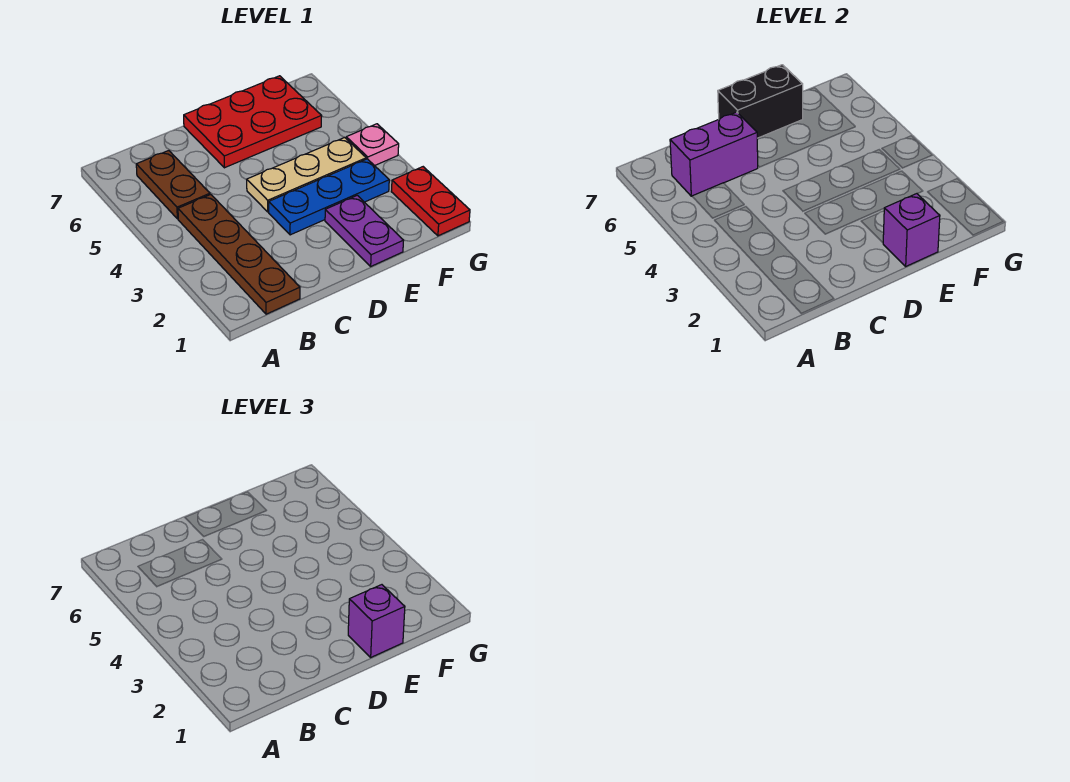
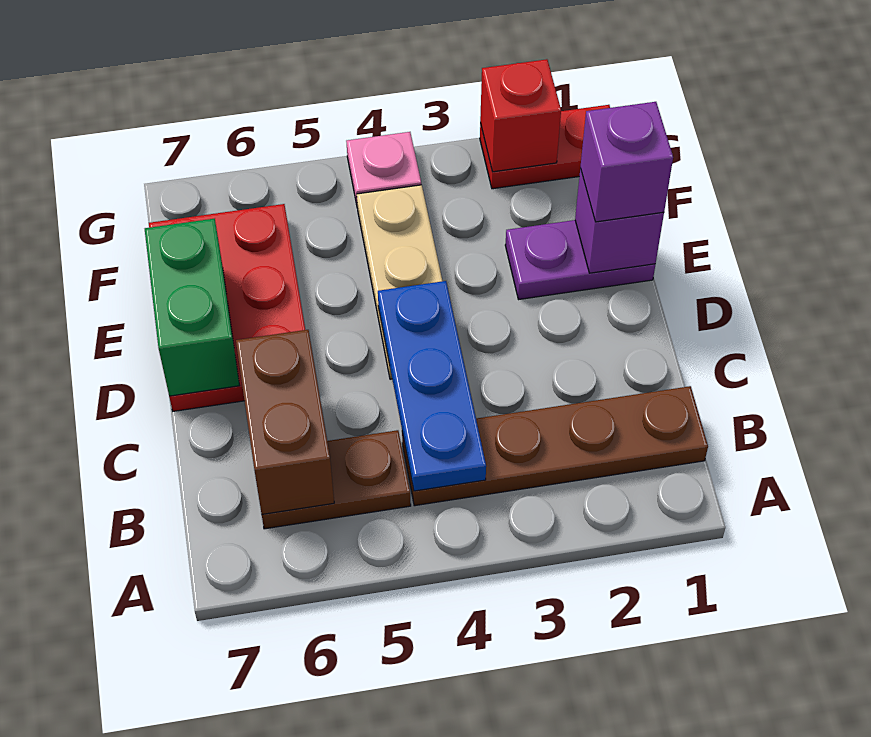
purple brick B6:C6 level 2 -> brown brick B6:C6 level 2
blue plate D3:F3 level 1 -> blue plate B4:D4 level 2
black brick D7:E7 level 2 -> green brick D7:E7 level 2
none -> red brick G2 level 2

